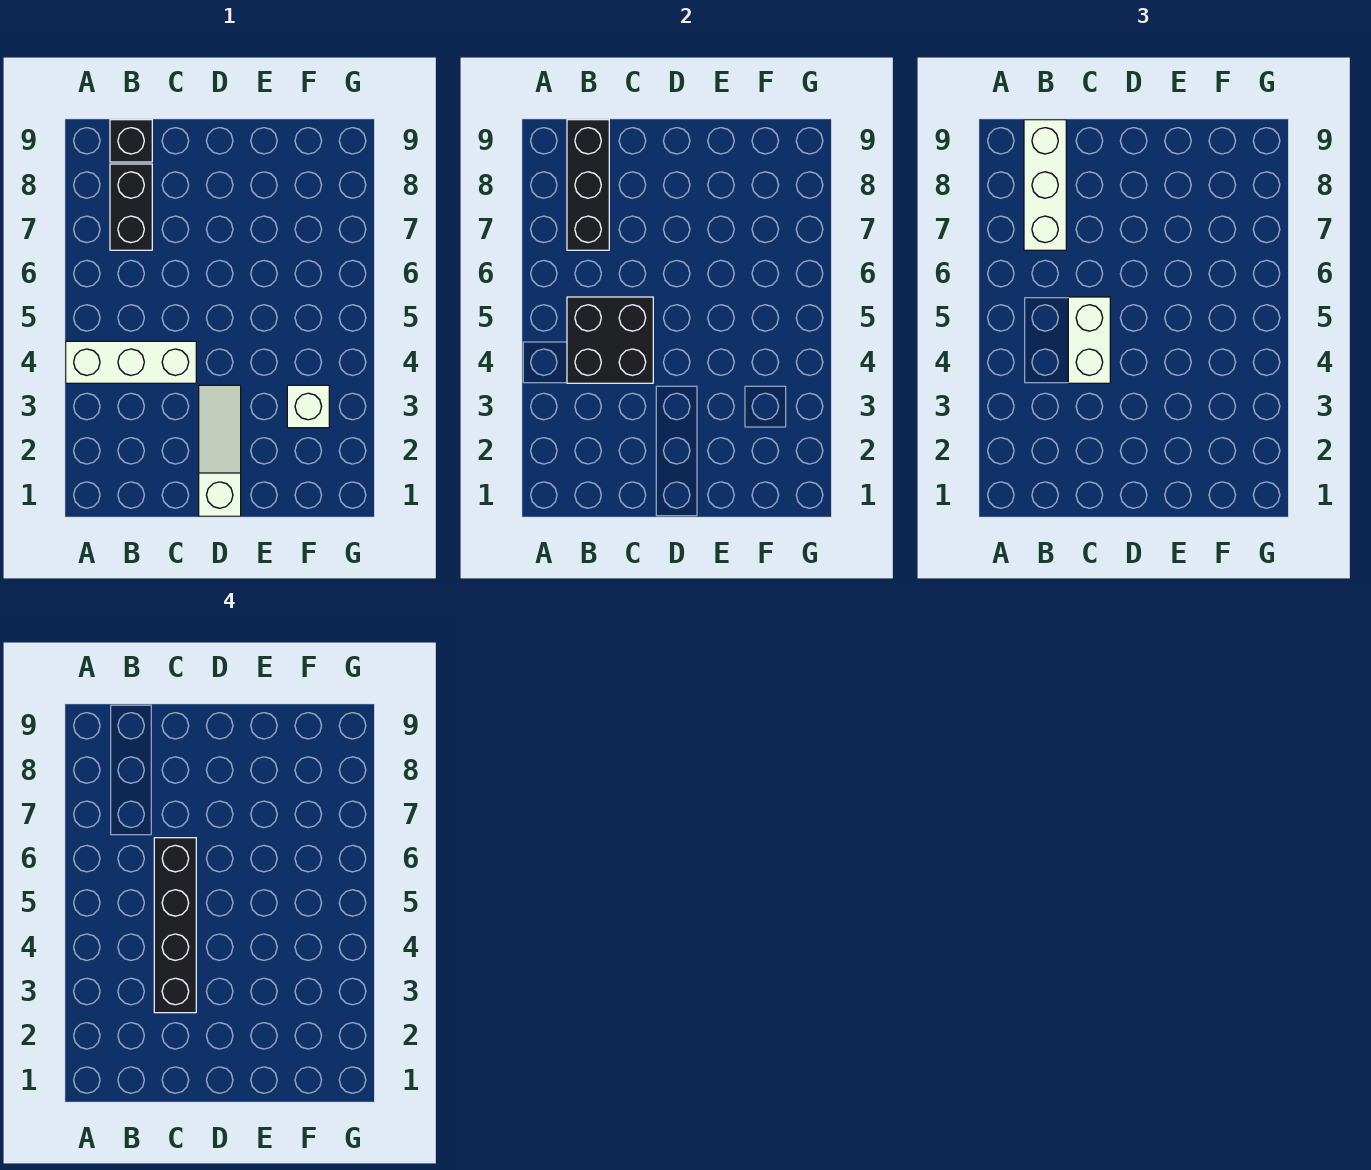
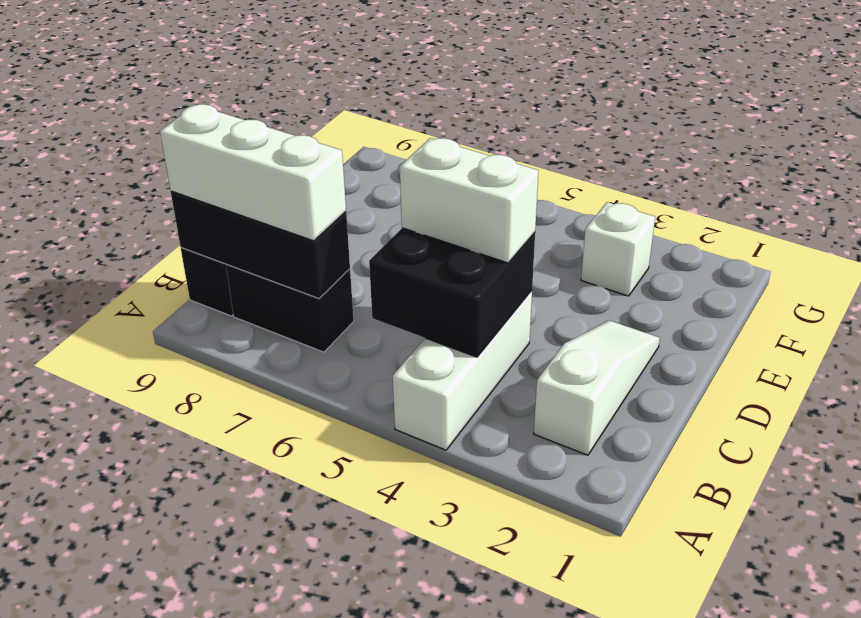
black brick C3:C6 level 4 -> none
white slope D1:D3 level 1 top 1 -> white slope B2:D2 level 1 top B

